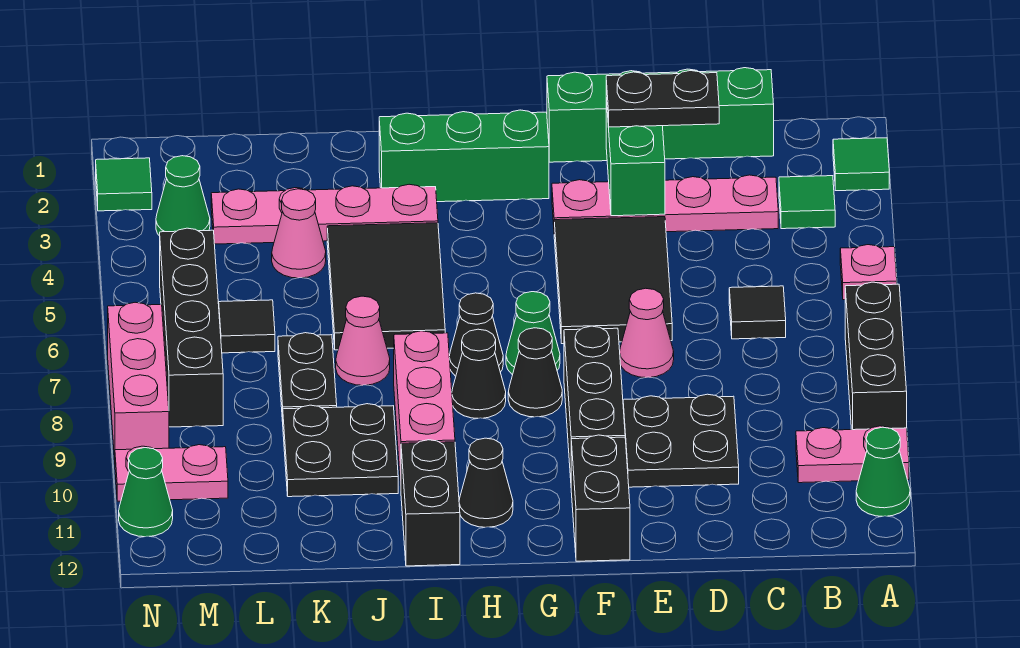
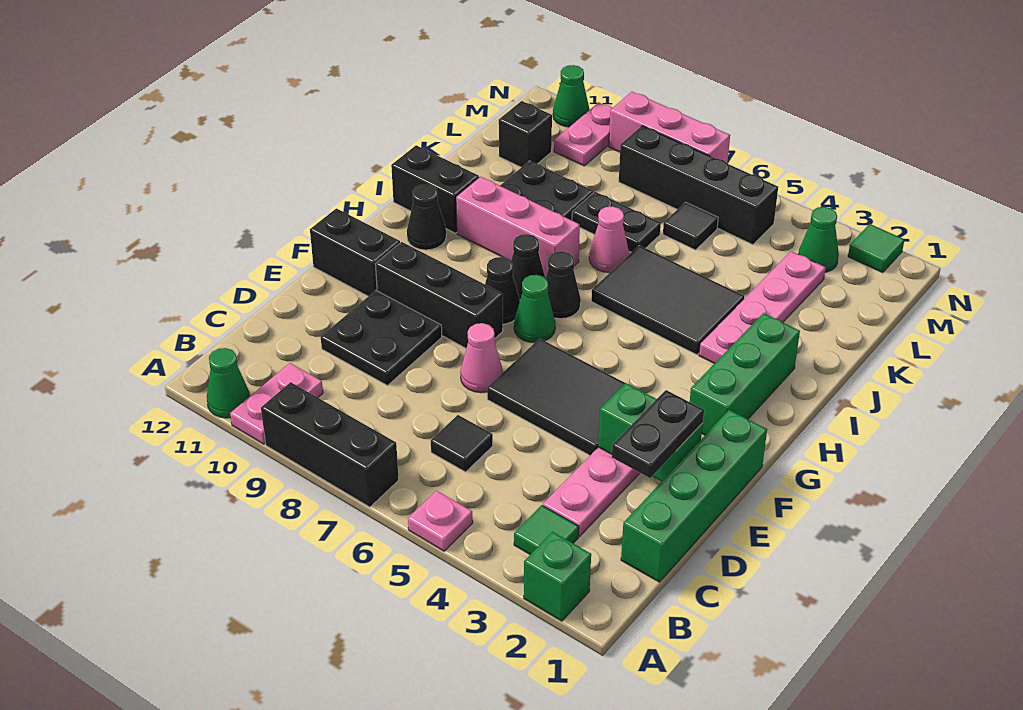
green tile A2 level 1 -> green brick A2 level 1
pink cone K4 level 1 -> none
none -> black brick L11 level 1

